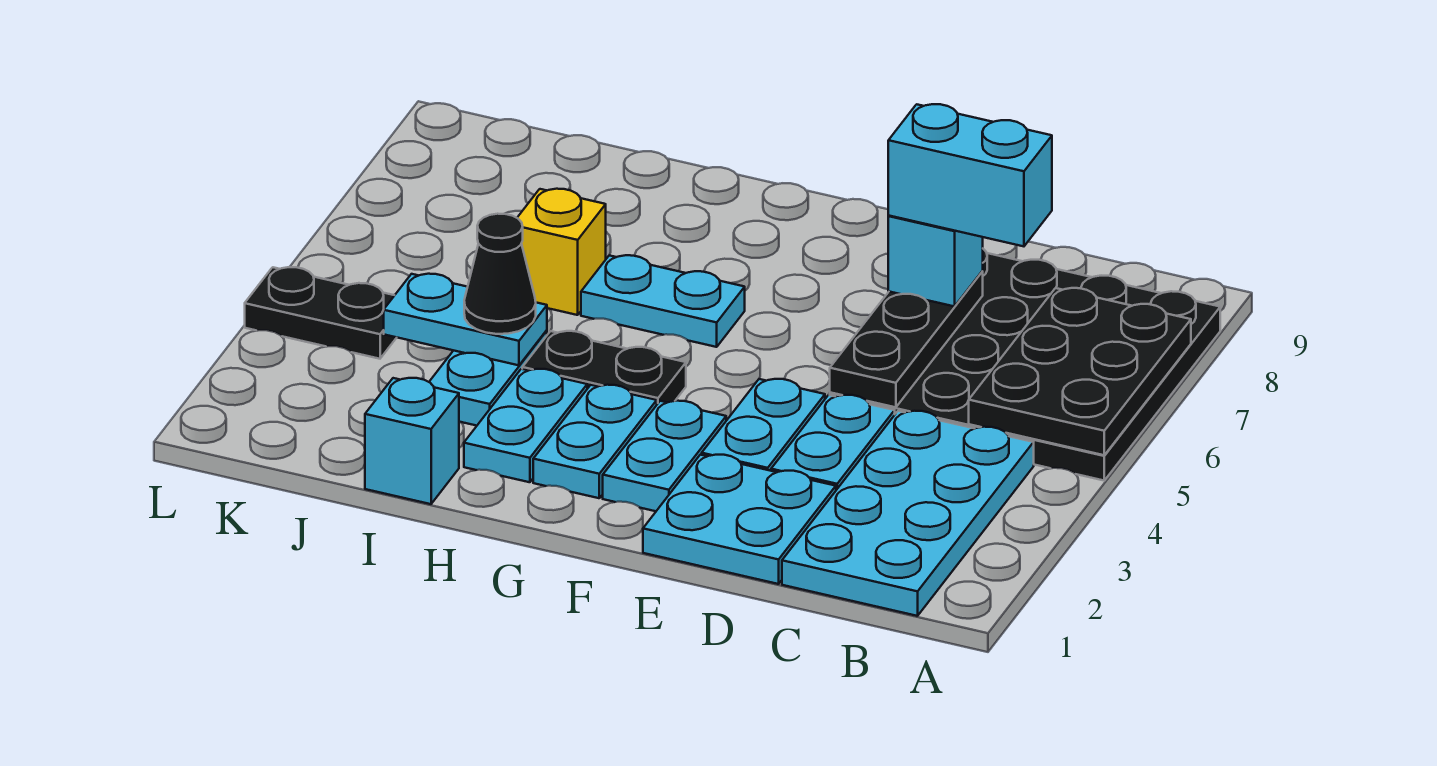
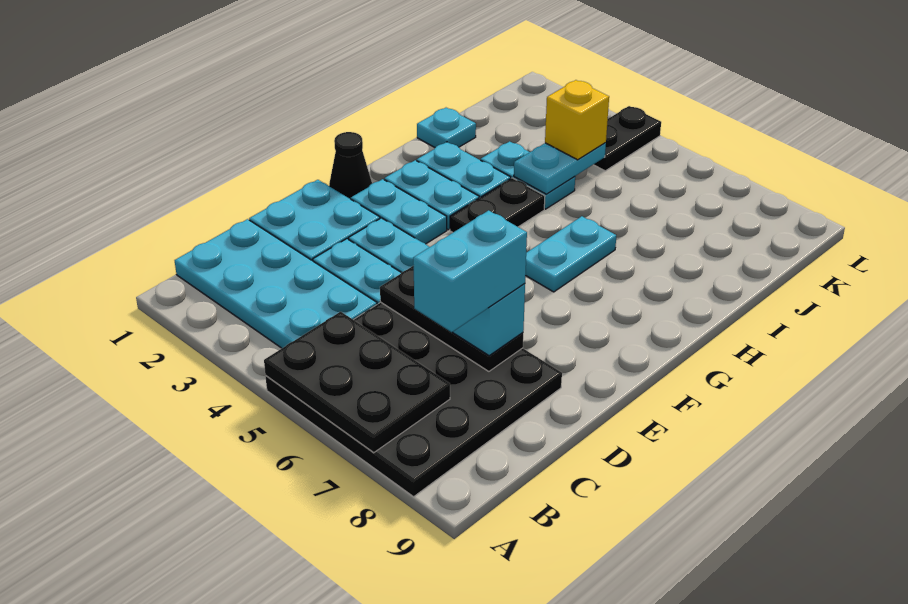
cyan brick I1 level 1 -> cyan plate I1 level 1
black cone I4 level 3 -> black cone F1 level 1
yellow brick I6 level 1 -> yellow brick J4 level 3

